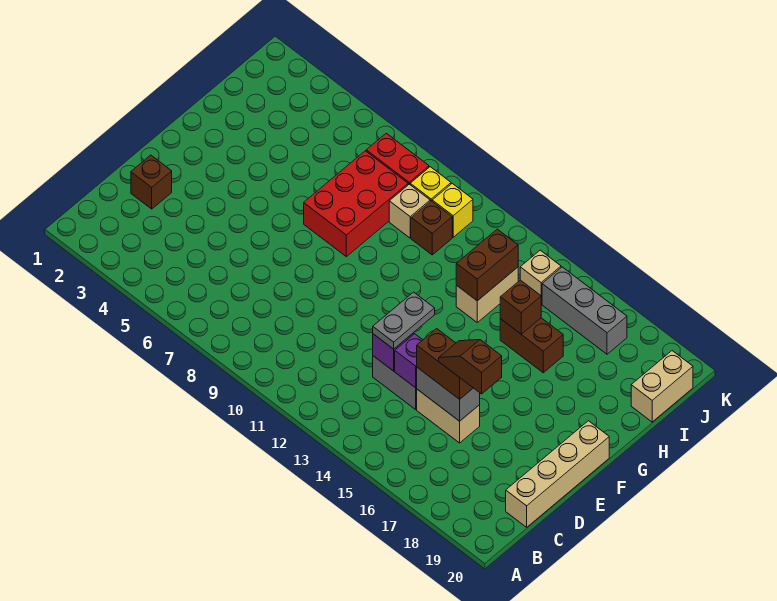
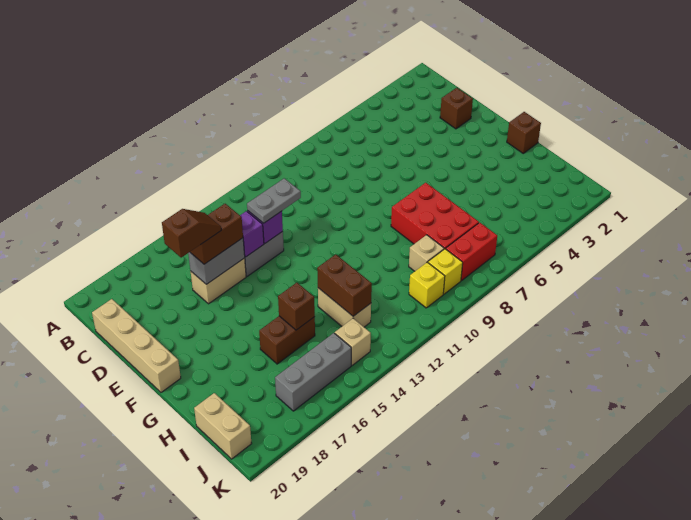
grey plate D13:E13 level 3 -> grey plate D12:D13 level 3
brown brick I10 level 1 -> brown brick G1 level 1

